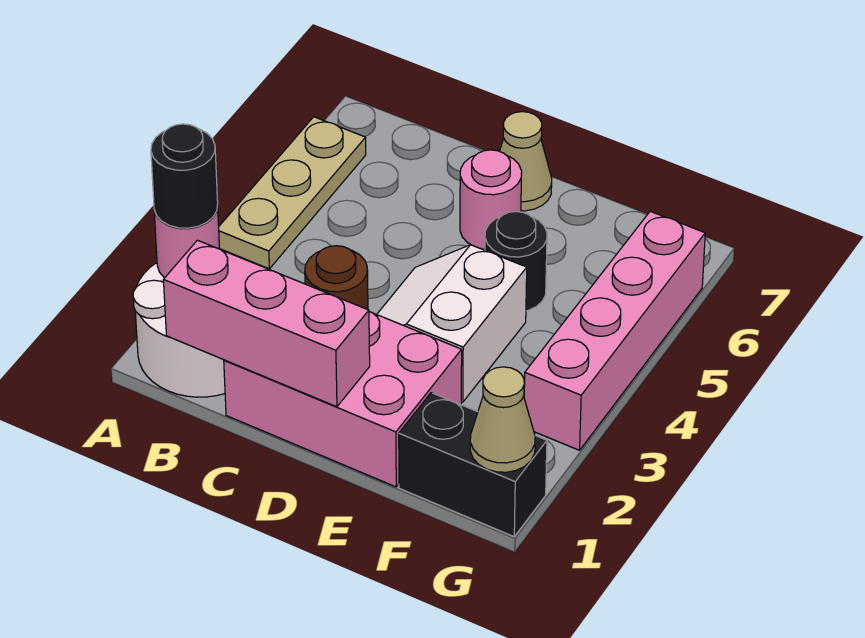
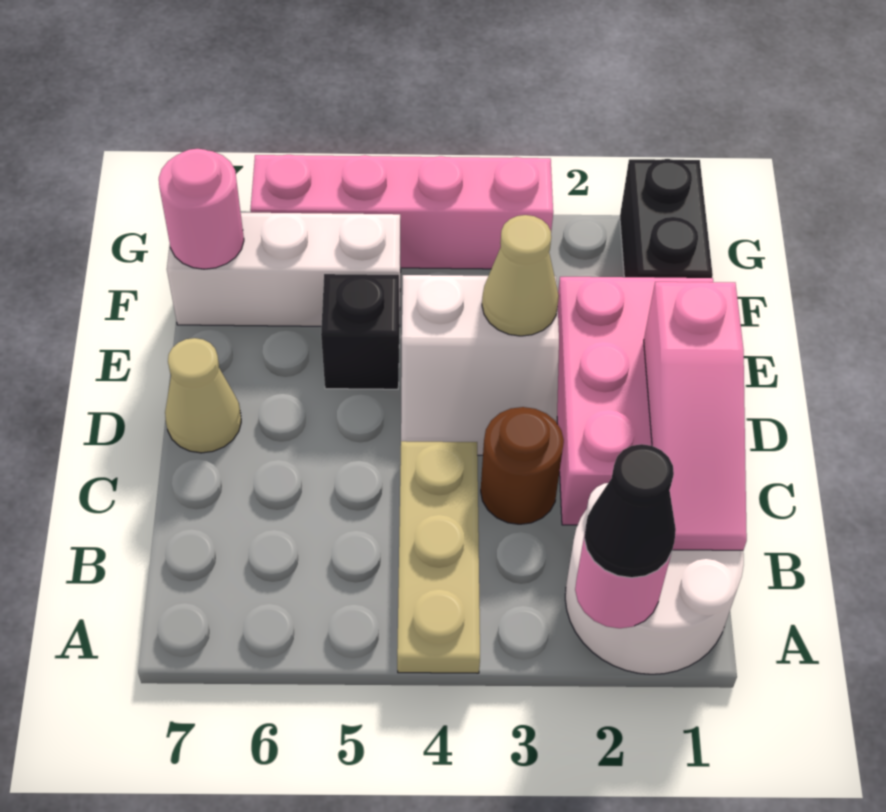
black round brick A2 level 3 -> black cone A2 level 3
tan plate A4:A6 level 1 -> tan plate A4:C4 level 1
pink brick B1:D1 level 2 -> pink slope B1:D1 level 2 top D
pink round brick D6 level 1 -> pink round brick F7 level 2
black round brick E5 level 1 -> black brick E5 level 1
none -> white brick F5:F7 level 1
tan cone G1 level 2 -> tan cone E3 level 2

